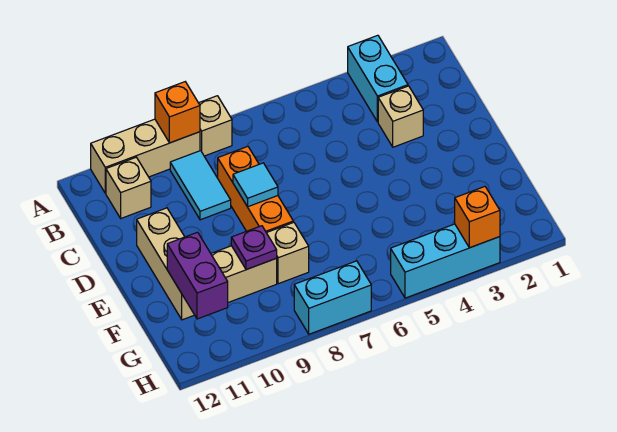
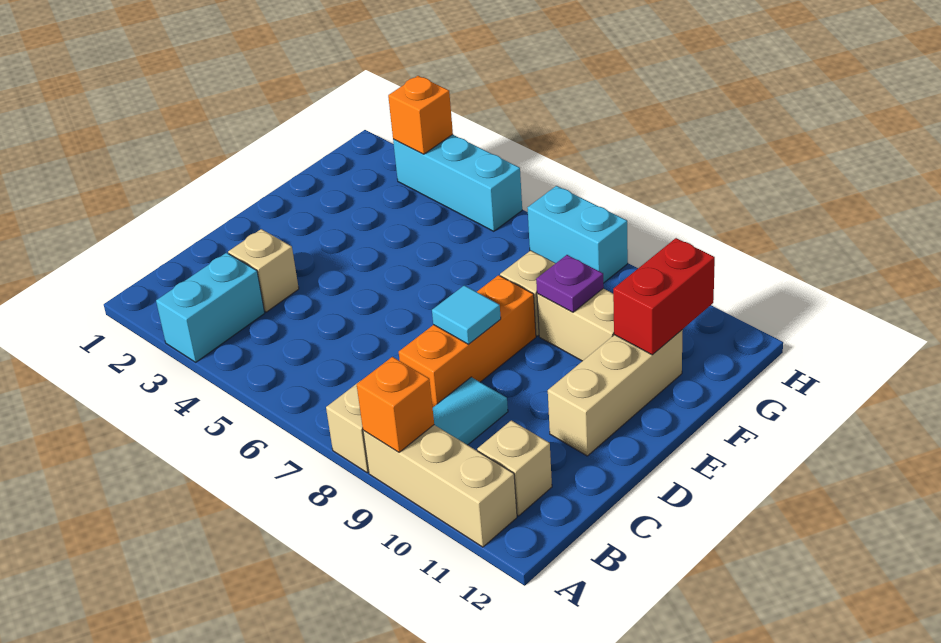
purple brick F11:G11 level 2 -> red brick F11:G11 level 2

